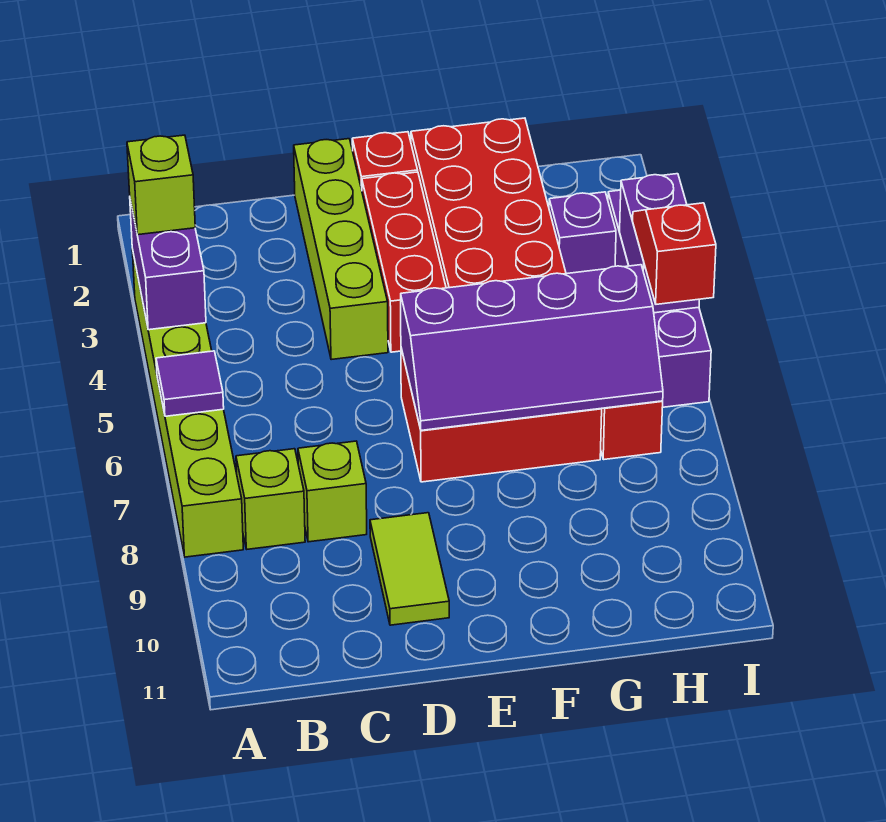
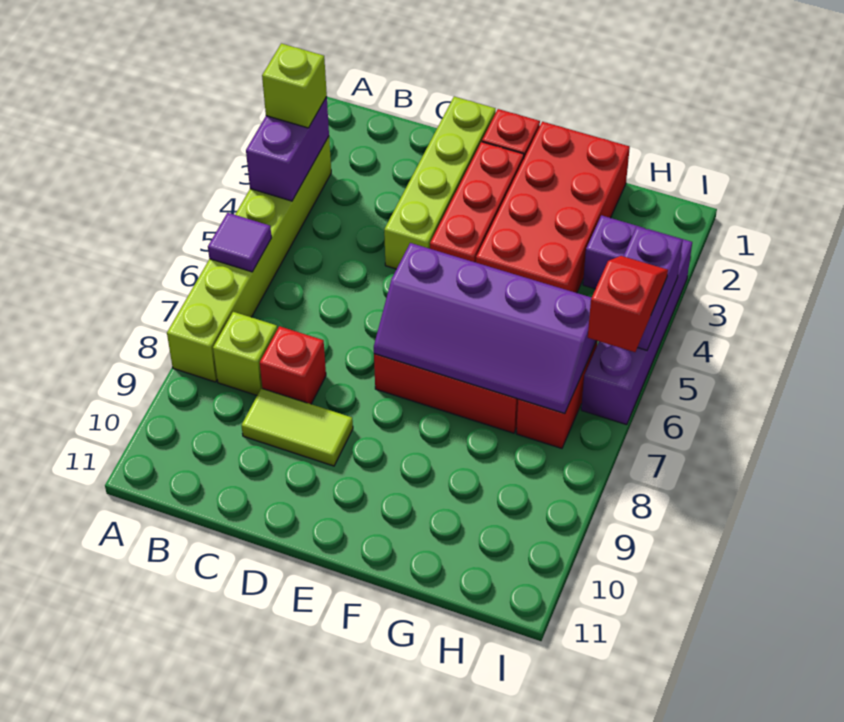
lime brick C8 level 1 -> red brick C8 level 1
lime tile D9:D10 level 1 -> lime tile C9:D9 level 1

